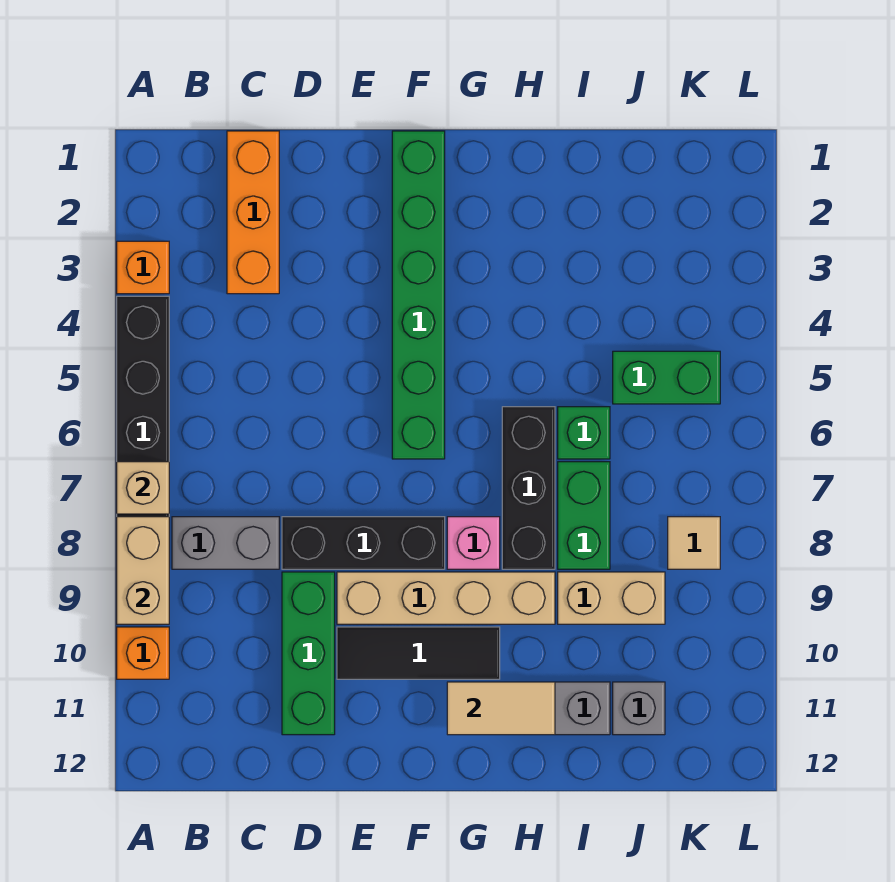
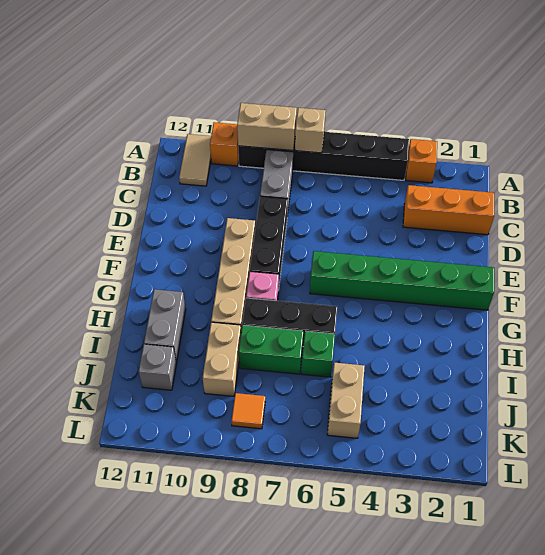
green brick D9:D11 level 1 -> none
black tile E10:G10 level 1 -> none
tan tile G11:H11 level 2 -> tan tile A11:B11 level 1
green brick J5:K5 level 1 -> tan brick J5:K5 level 1
tan tile K8 level 1 -> orange tile K8 level 1

